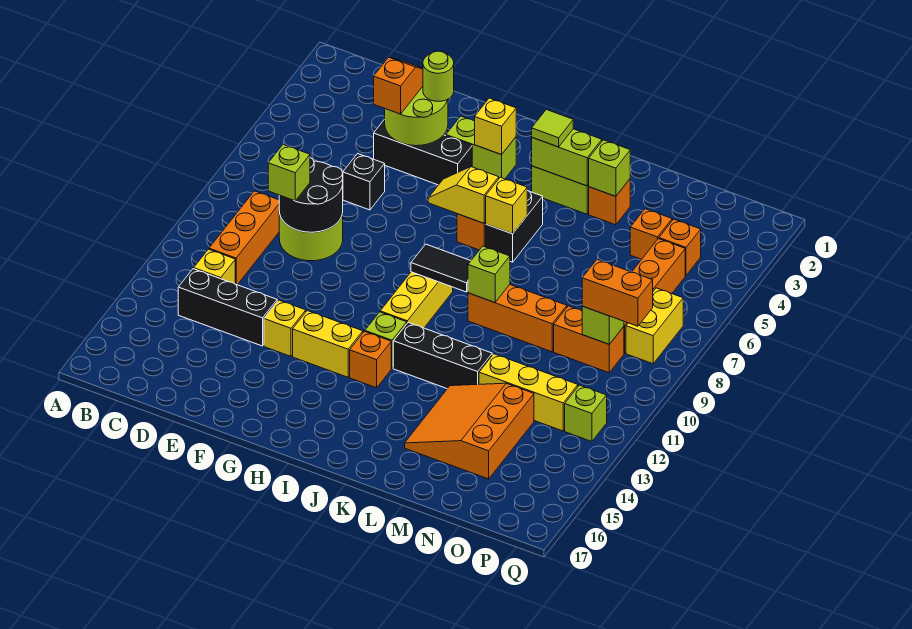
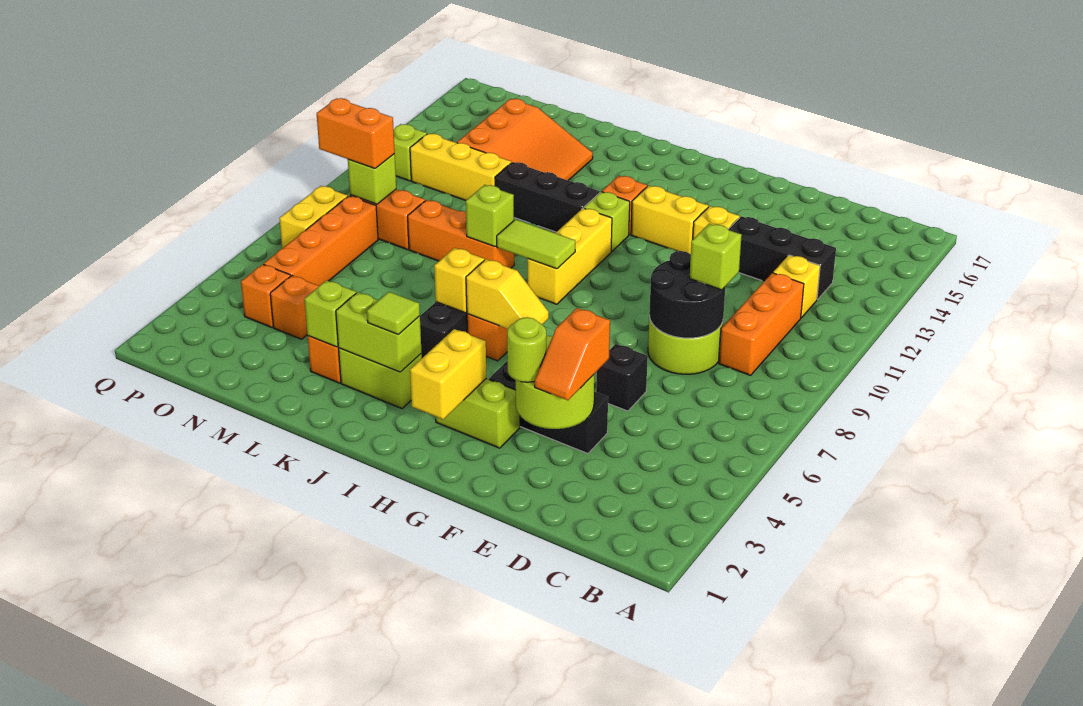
yellow brick H3 level 2 -> yellow brick H2:H3 level 2
black tile I9:J9 level 2 -> lime tile I9:J9 level 2

